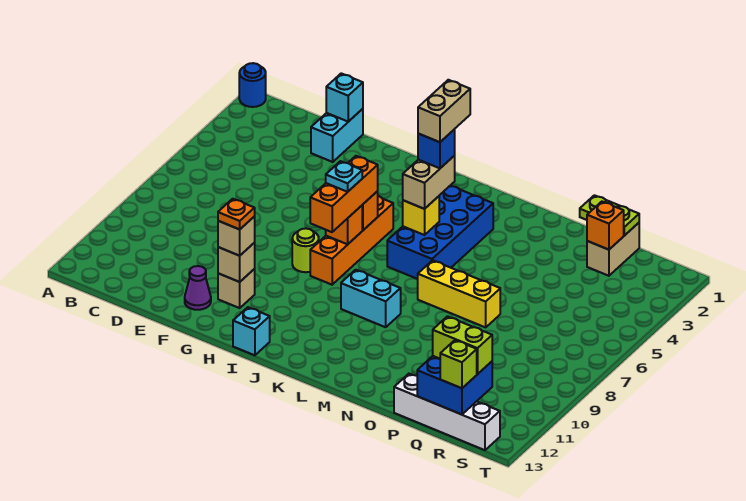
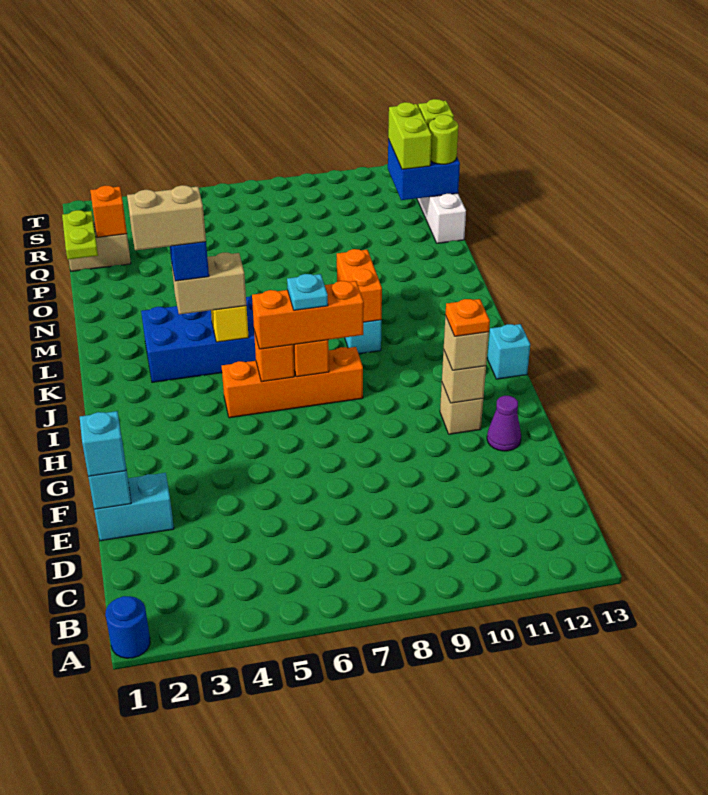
none -> cyan brick E1 level 3
lime round brick H8 level 1 -> lime round brick Q13 level 3
none -> orange brick K9:L9 level 2
yellow brick M7:O7 level 1 -> none

